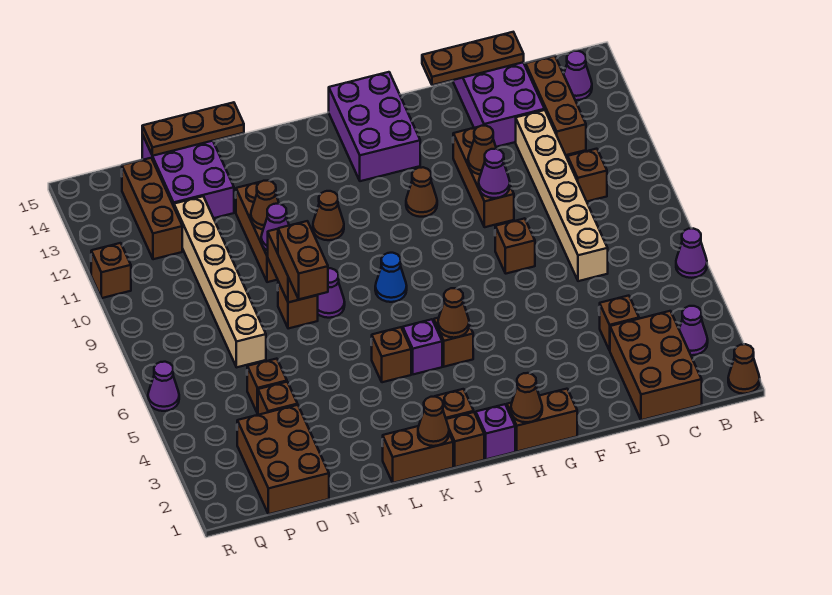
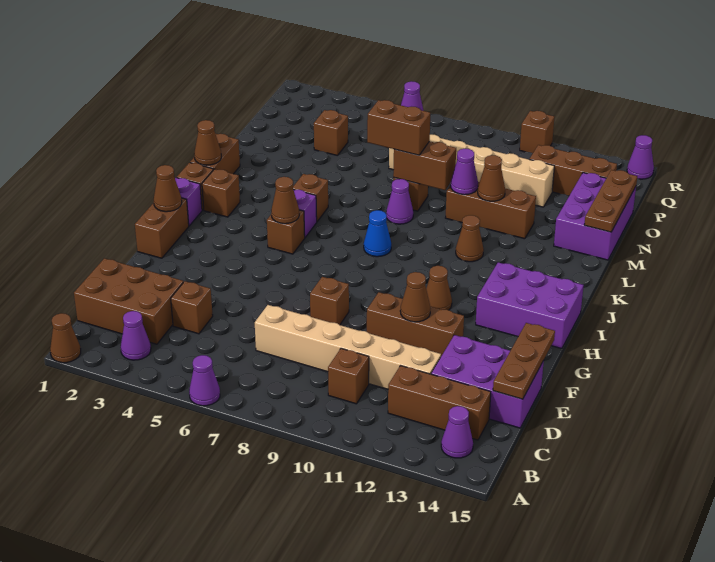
purple cone F10 level 2 -> purple cone R15 level 1
purple brick N13:O15 level 1 -> purple brick M14:O15 level 1
brown brick O1:P3 level 1 -> none
brown brick O5 level 1 -> none

